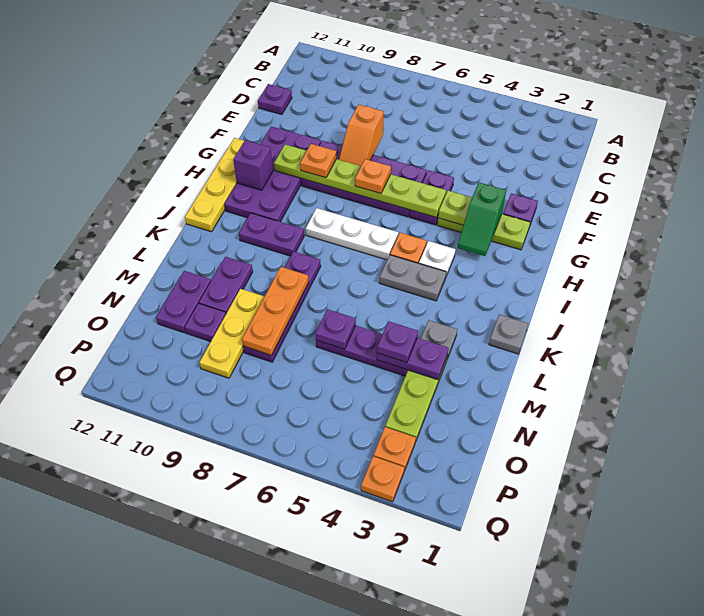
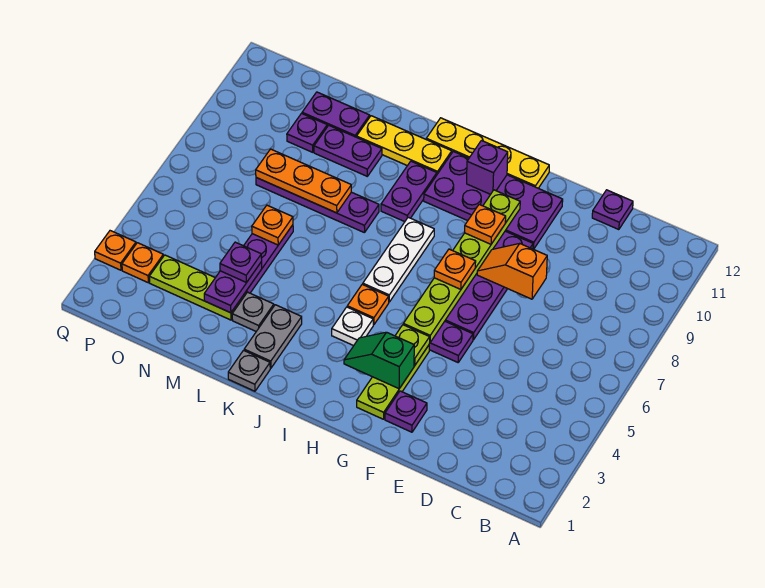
grey plate J4:J5 level 1 -> grey plate K2:K3 level 1
purple plate M6 level 2 -> orange plate M6 level 2
yellow plate M9:O9 level 1 -> yellow plate J11:L11 level 1

